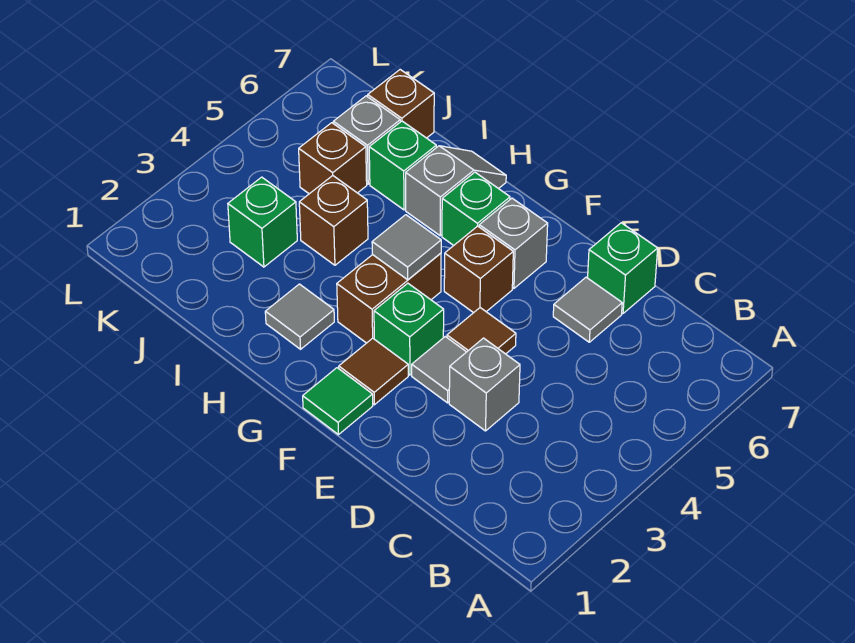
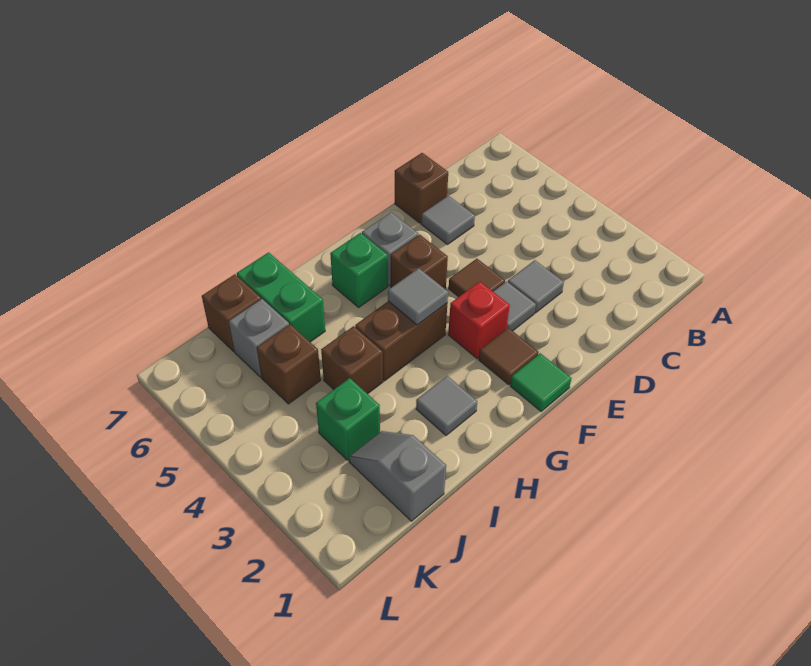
grey brick D3 level 1 -> grey tile D3 level 1
green brick D7 level 1 -> brown brick D7 level 1
green brick F3 level 1 -> red brick F3 level 1
brown brick G3:G4 level 1 -> brown brick G4:H4 level 1
grey slope H6:H7 level 1 top 6 -> grey slope J1:J2 level 1 top 1
green brick I6 level 1 -> green brick I6:I7 level 1

